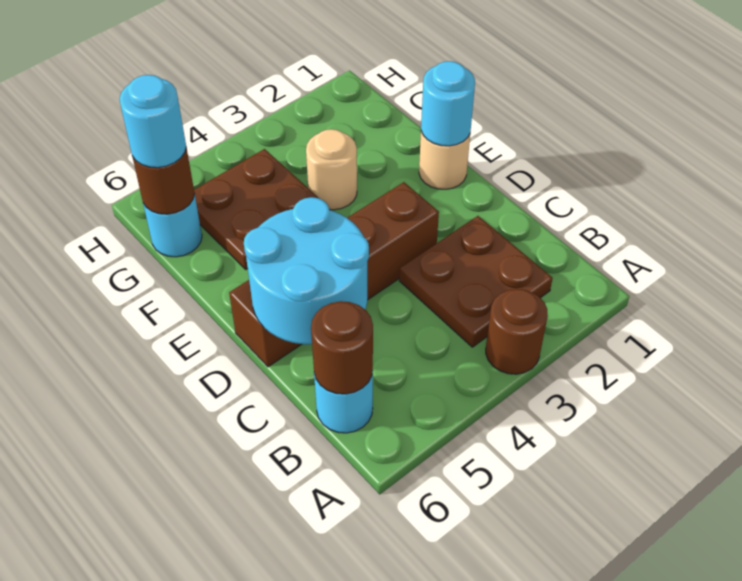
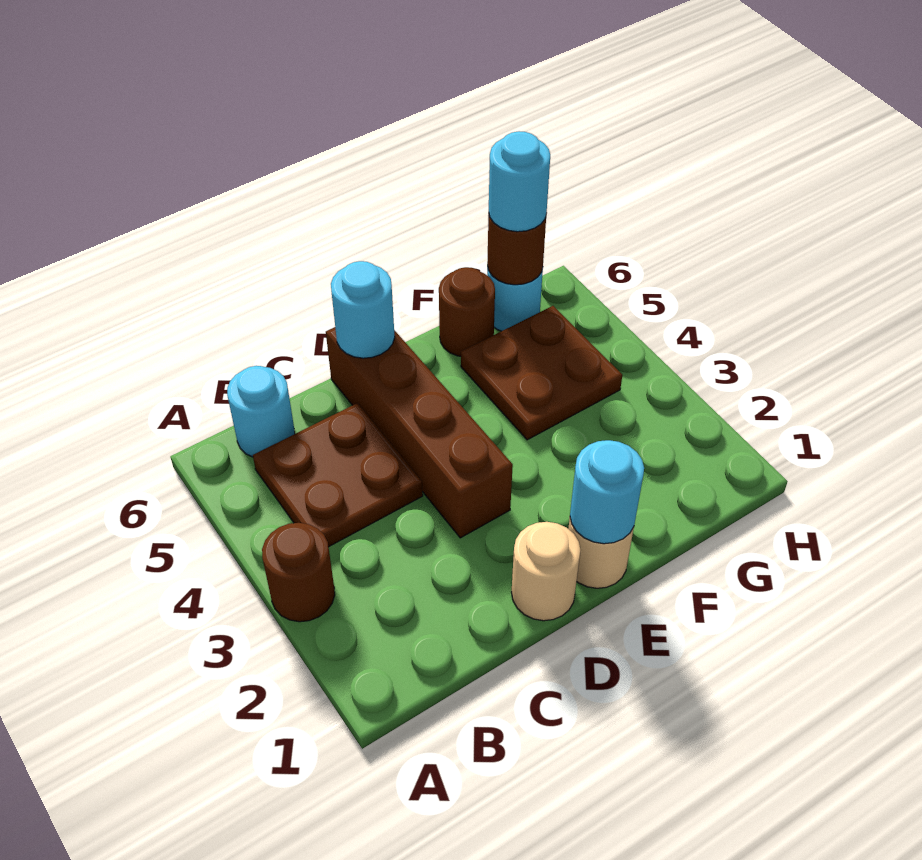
brown plate B2:C3 level 1 -> brown plate B4:C5 level 1
brown round brick B6 level 2 -> brown round brick F6 level 1
cyan round brick C5:D6 level 2 -> cyan round brick D6 level 2
tan round brick F3 level 1 -> tan round brick D1 level 1

